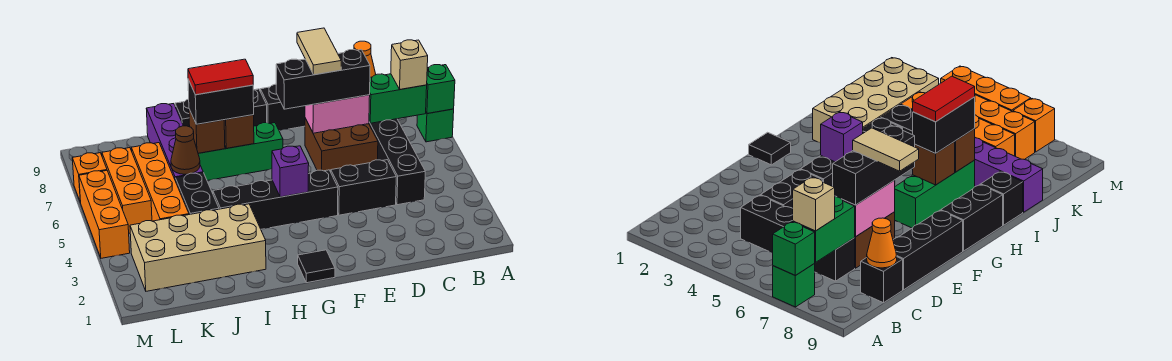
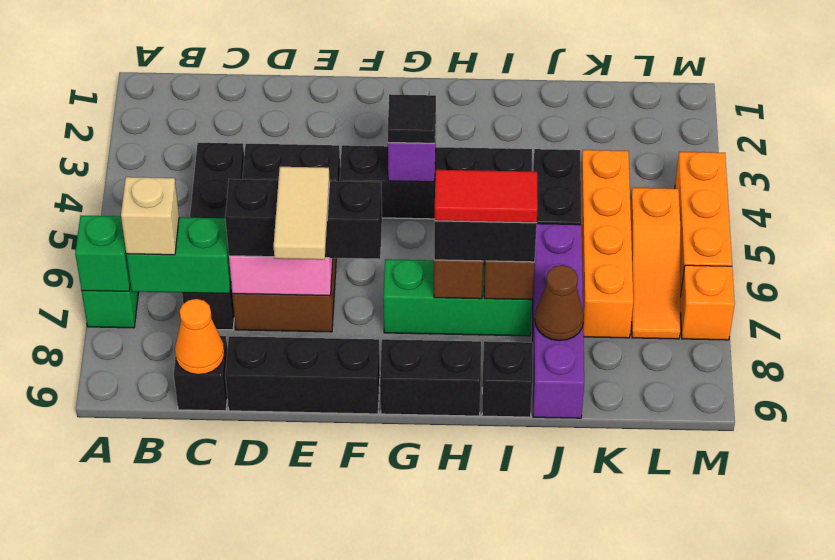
black tile G1 level 1 -> black tile G4 level 3
tan brick I2:L3 level 1 -> none
brown cone J6 level 2 -> brown cone J8 level 2
orange brick L5:L7 level 1 -> orange slope L5:L7 level 1 top 5

